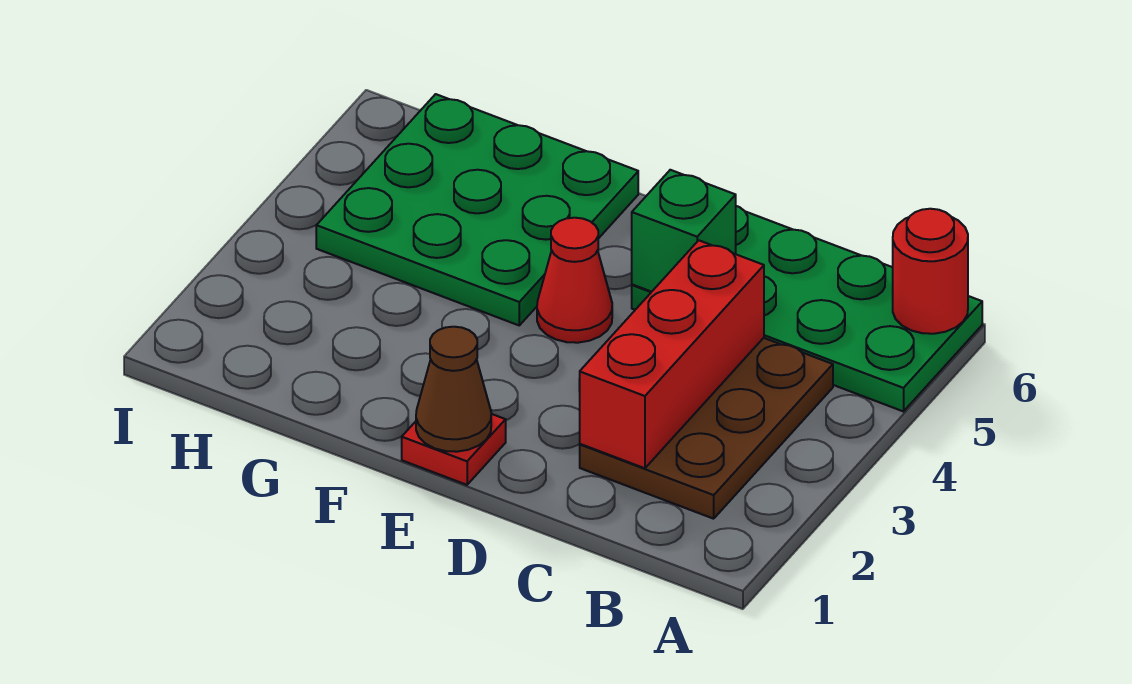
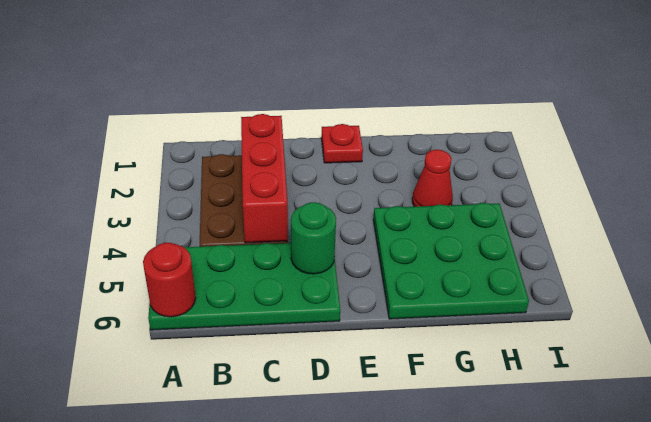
green brick D5 level 2 -> green round brick D5 level 2
brown cone E1 level 2 -> none
red cone E4 level 1 -> red cone G3 level 1

